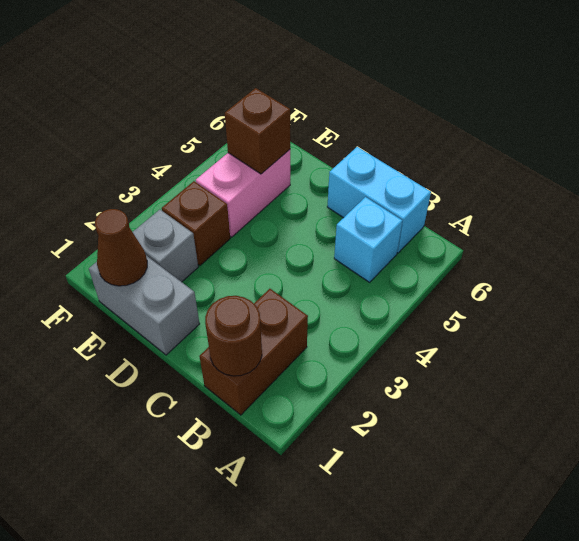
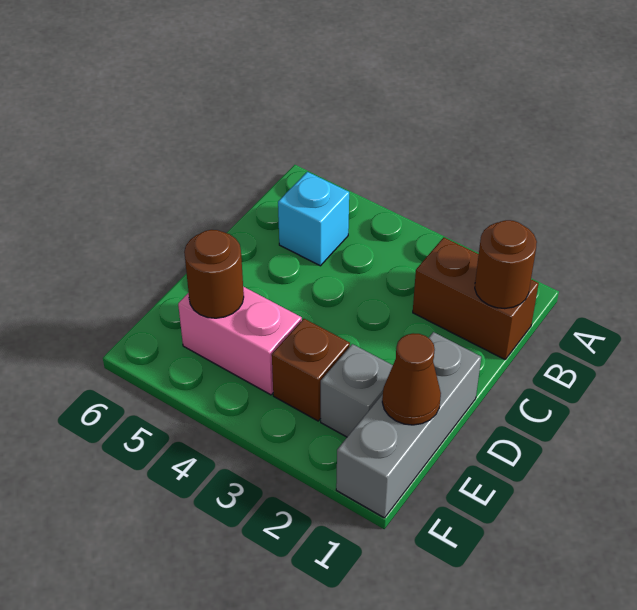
cyan brick B6:C6 level 1 -> none
grey brick D1:E1 level 1 -> grey brick D1:F1 level 1
brown brick E5 level 2 -> brown round brick E5 level 2

